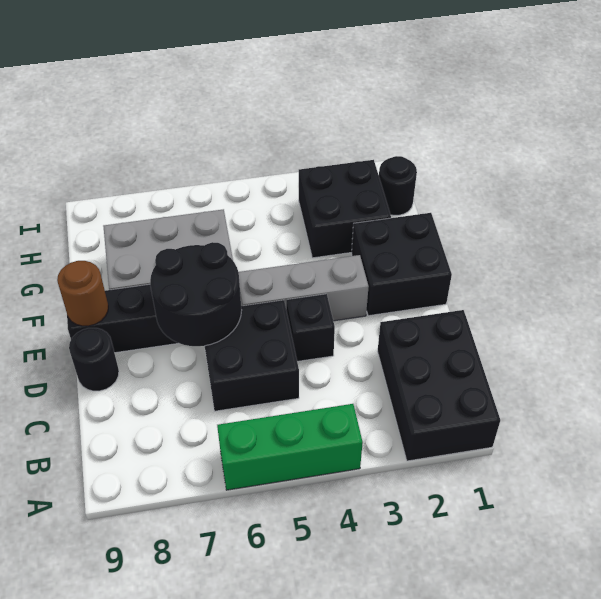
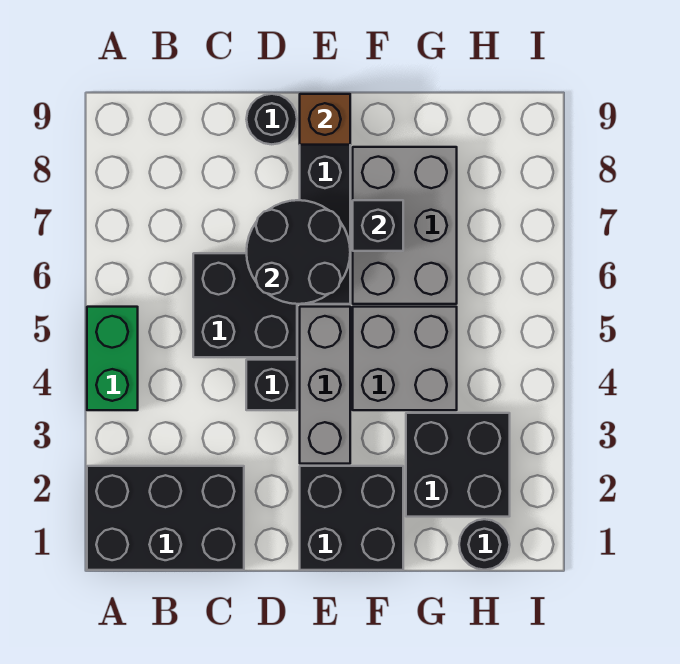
green brick A4:A6 level 1 -> green brick A4:A5 level 1
brown round brick E9 level 2 -> brown brick E9 level 2
none -> grey brick F4:G5 level 1
none -> black brick F7 level 2

